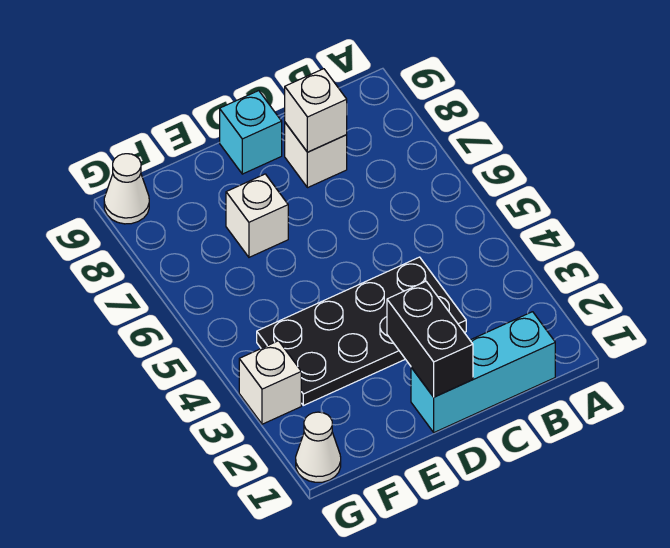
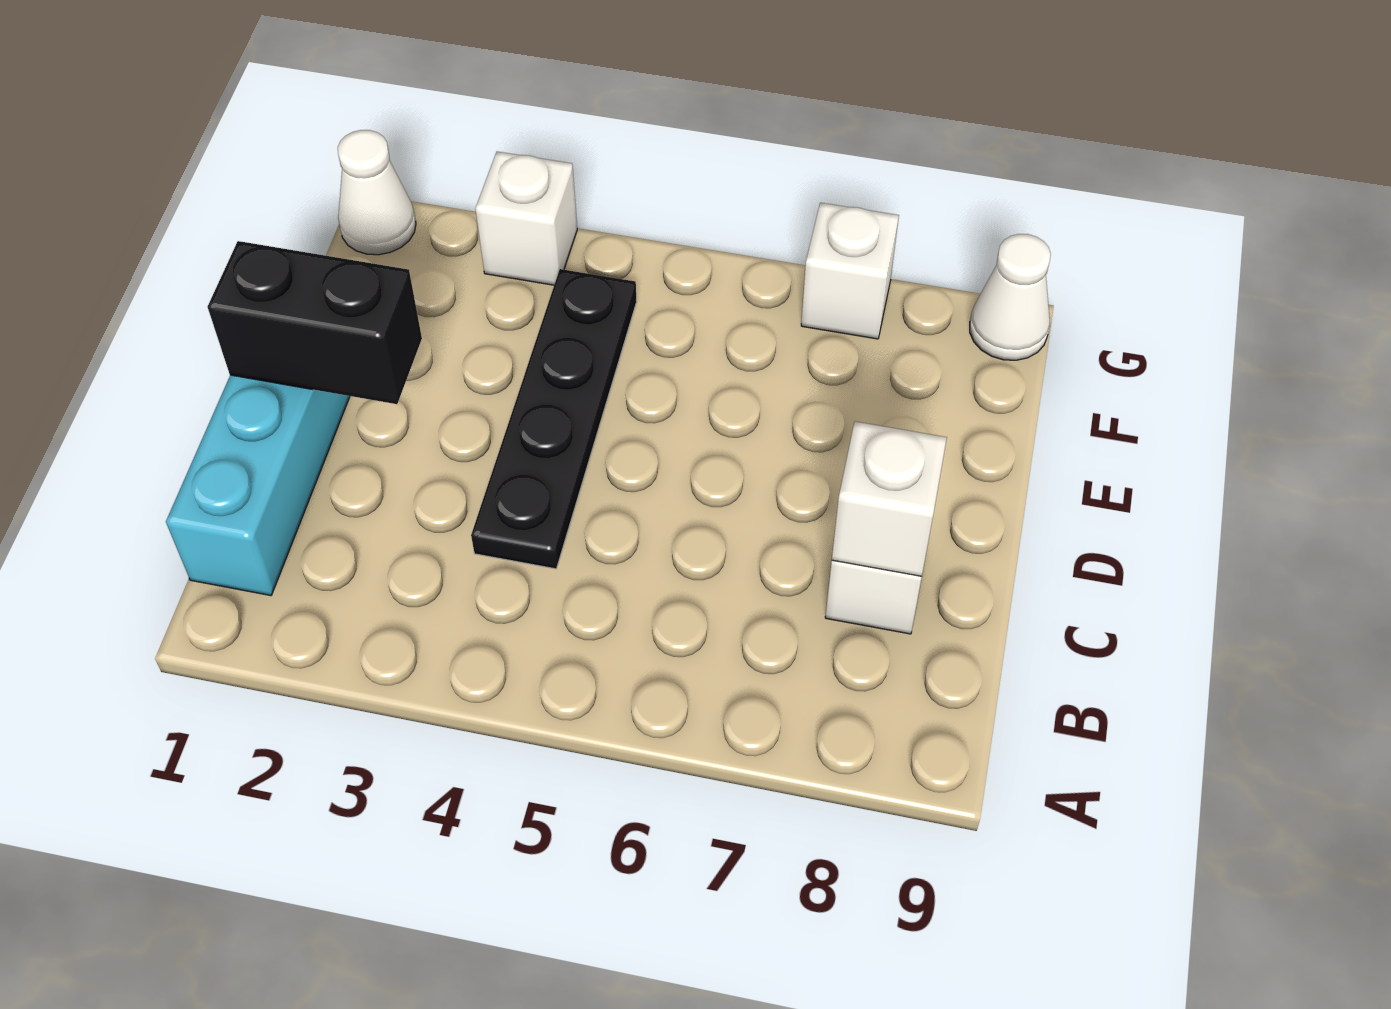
black plate C3:F4 level 1 -> black plate C4:F4 level 1
cyan brick D9 level 1 -> none
white brick E7 level 1 -> white brick G7 level 1

